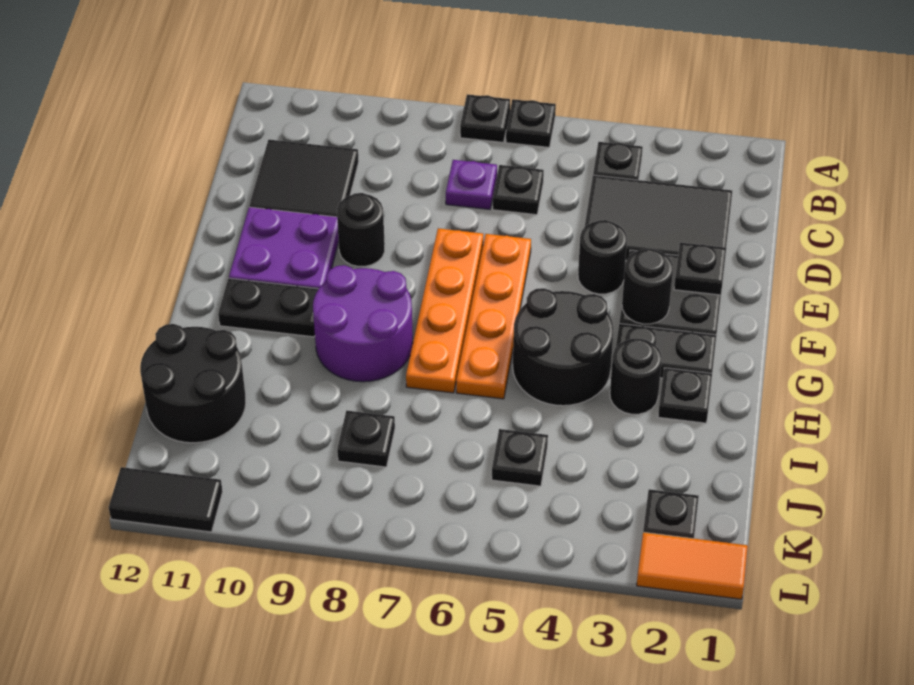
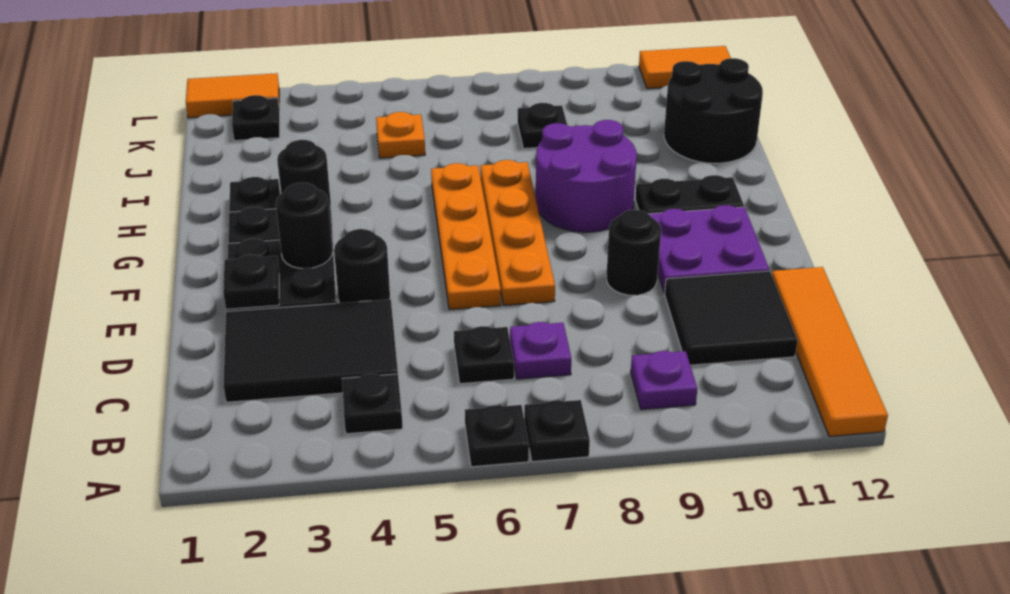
none -> orange tile A12:D12 level 1
none -> purple plate B9 level 1
black round brick G4:H5 level 1 -> none
black plate J5 level 1 -> orange plate J5 level 1
black tile L11:L12 level 1 -> orange tile L11:L12 level 1

